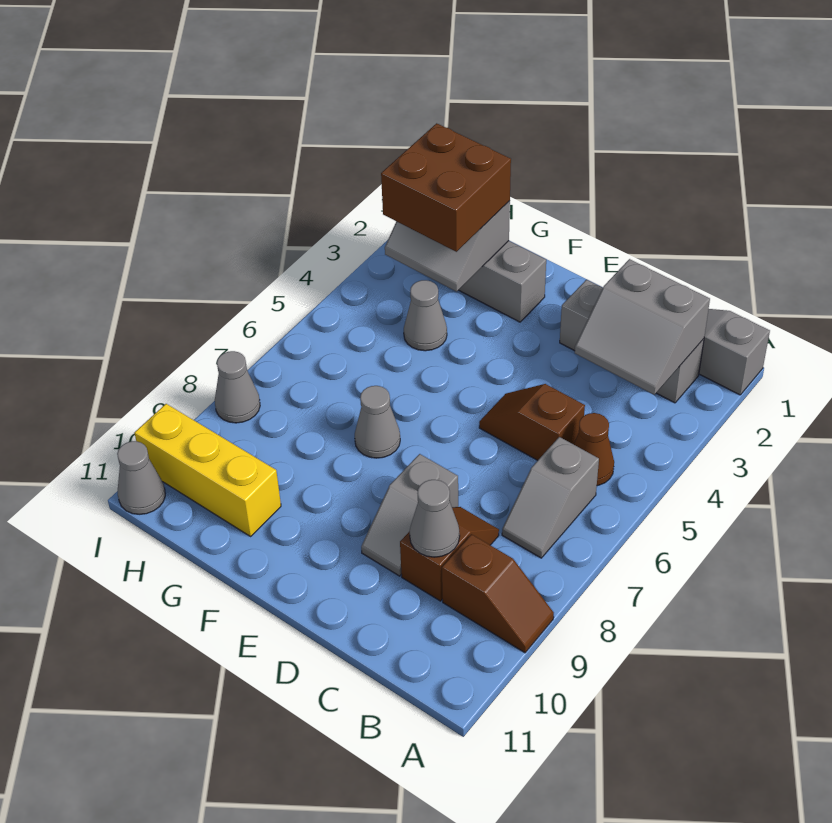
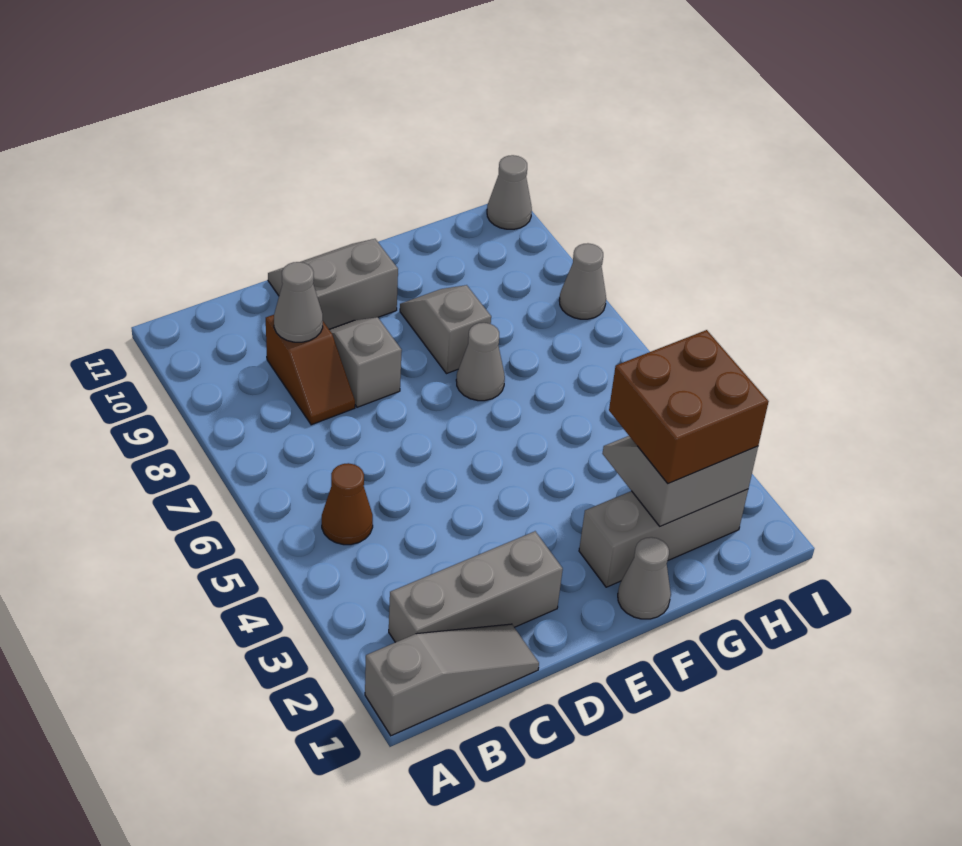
brown slope A9:B9 level 1 top B -> none
grey slope B2:C3 level 2 top 2 -> grey slope D10:E11 level 1 top 10
grey slope B6:B7 level 1 top 6 -> grey slope F8:F9 level 1 top 8
brown slope C5:D5 level 1 top C -> none
grey cone G4 level 1 -> grey cone F1 level 1
yellow brick G10:I10 level 1 -> none

